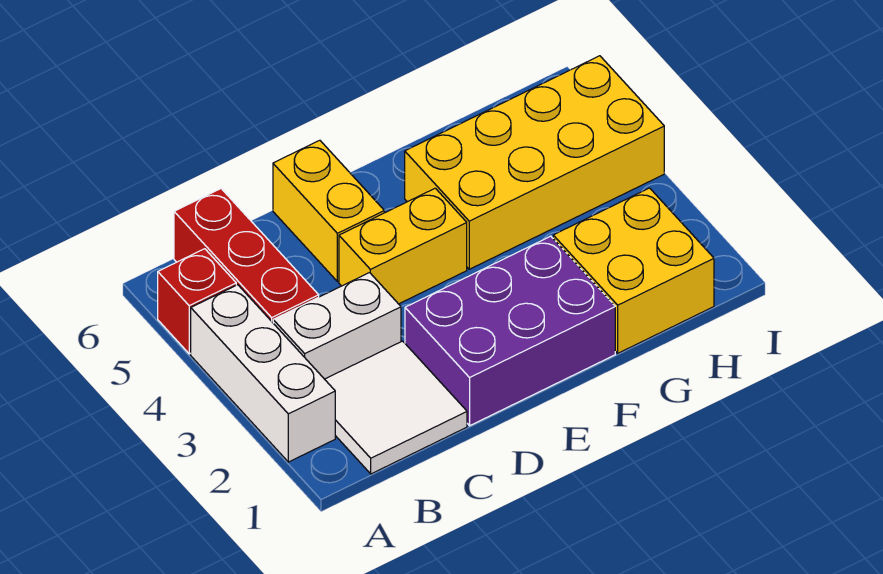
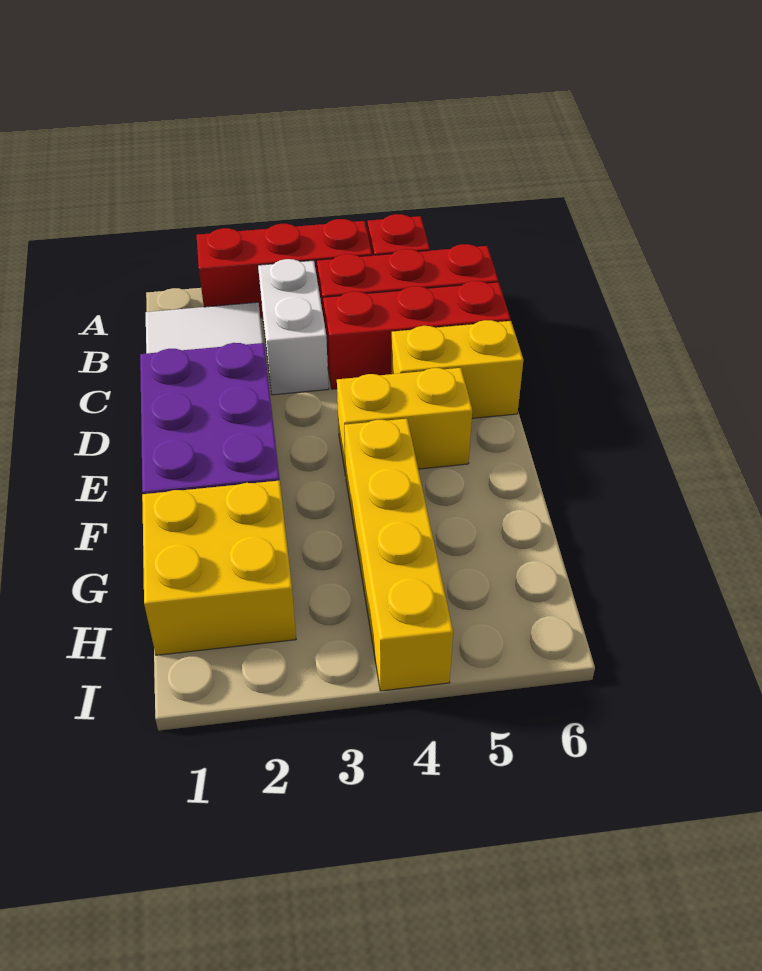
white brick A2:A4 level 1 -> red brick A2:A4 level 1
none -> red brick C4:C6 level 1
yellow brick D4:E4 level 1 -> yellow brick E4:E5 level 1
yellow brick F4:I5 level 1 -> yellow brick F4:I4 level 1

